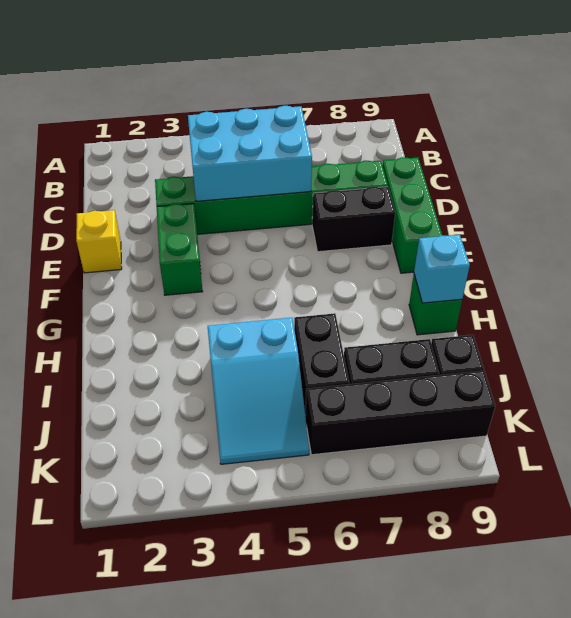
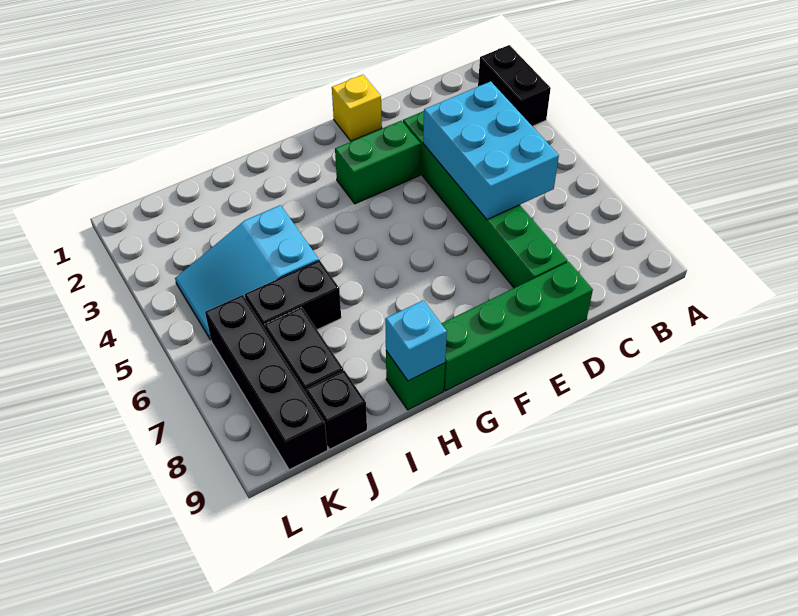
green brick D9:F9 level 1 -> green brick D9:G9 level 1
black brick E7:E8 level 1 -> black brick A2:A3 level 1

